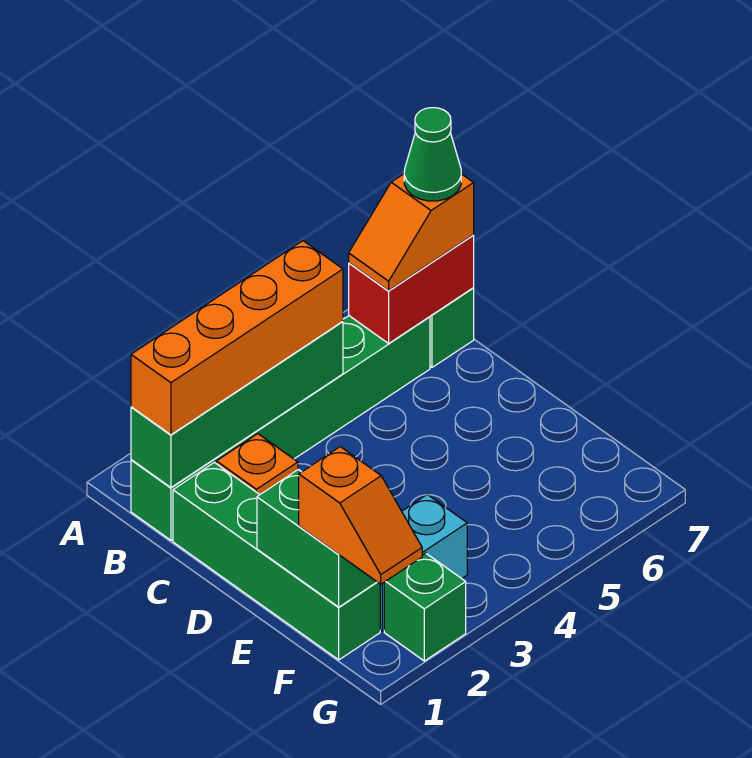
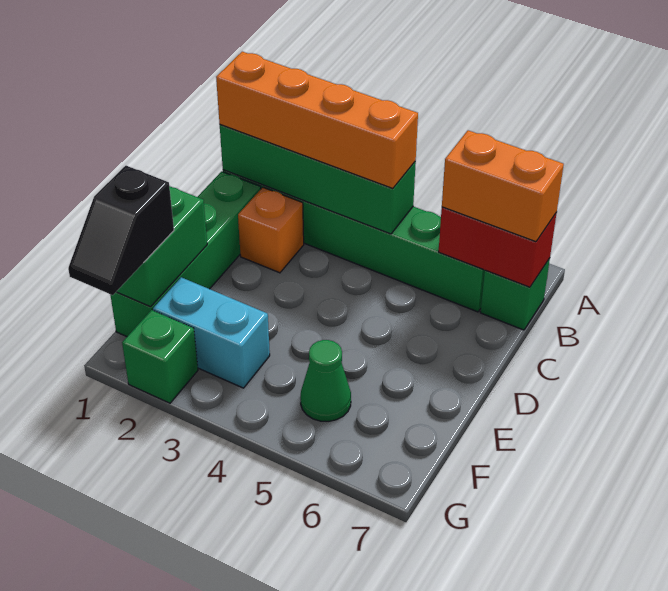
orange slope B6:B7 level 3 top 7 -> orange brick B6:B7 level 3
green cone B7 level 4 -> green cone F5 level 1
orange slope F1:G1 level 3 top F -> black slope F1:G1 level 3 top F

